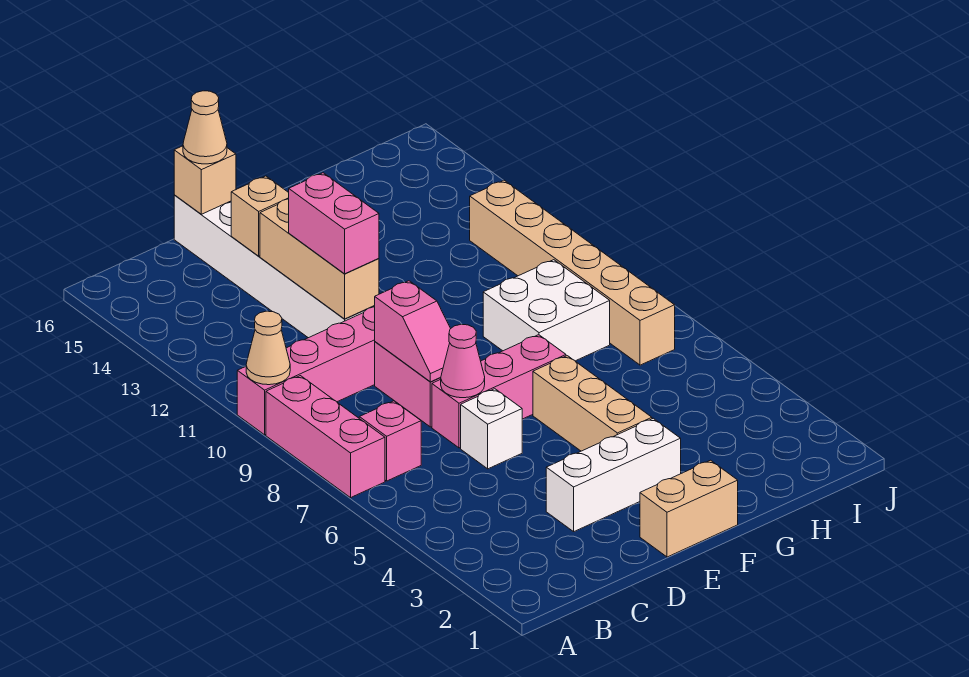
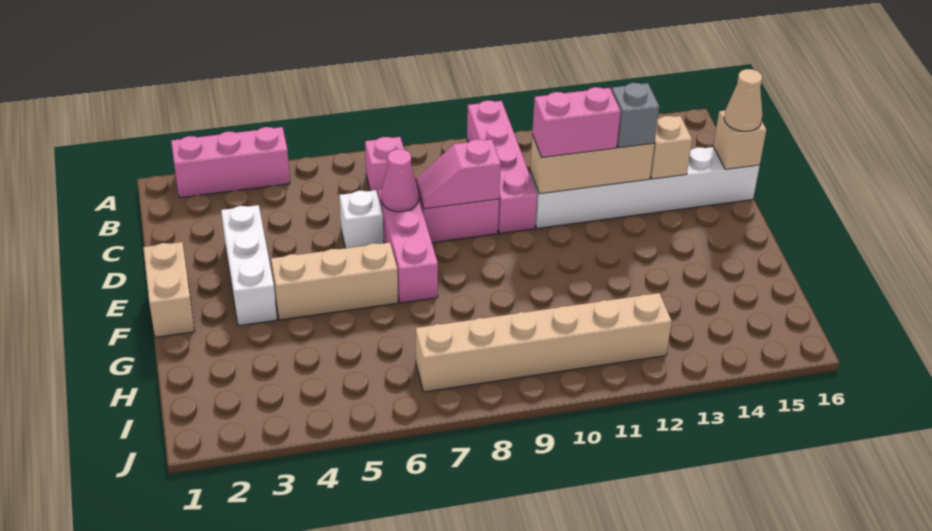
pink brick A7:A9 level 1 -> pink brick A2:A4 level 1
tan cone A10 level 2 -> none
none -> grey brick D13 level 3
white brick G8:H9 level 1 -> none

